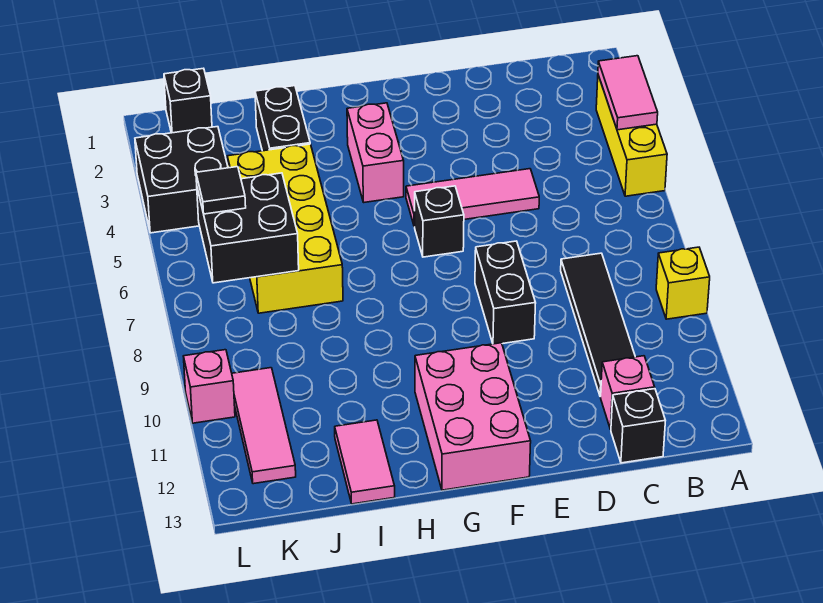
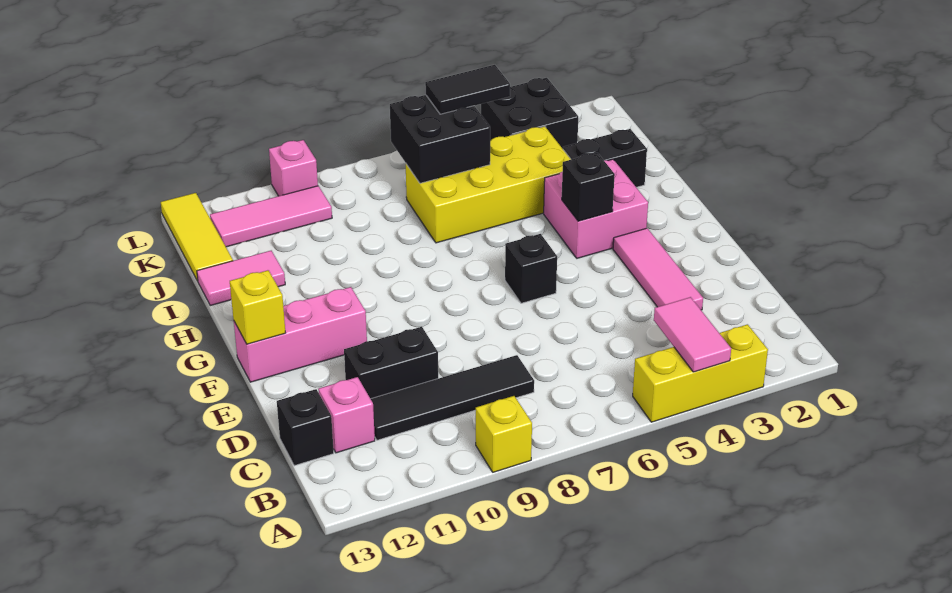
pink tile A3:A4 level 2 -> pink tile A4:B4 level 2
pink tile D5:F5 level 1 -> pink tile D3:F3 level 1
black brick E8:E9 level 1 -> black brick D10:D11 level 1
pink brick F11:G13 level 1 -> pink brick F11:F13 level 1
none -> yellow brick F13 level 2
pink brick G3:G4 level 1 -> pink brick G3:H4 level 1
none -> yellow tile J13:L13 level 1
black brick K1 level 1 -> black brick G4 level 2
black tile K6 level 3 -> black tile K5:K6 level 3

